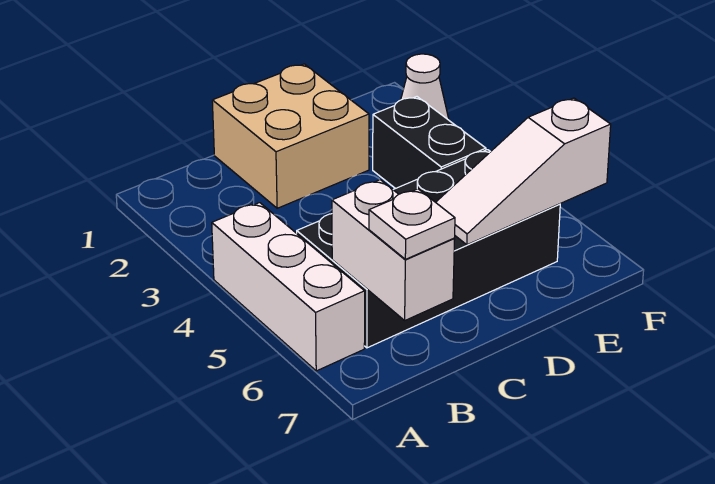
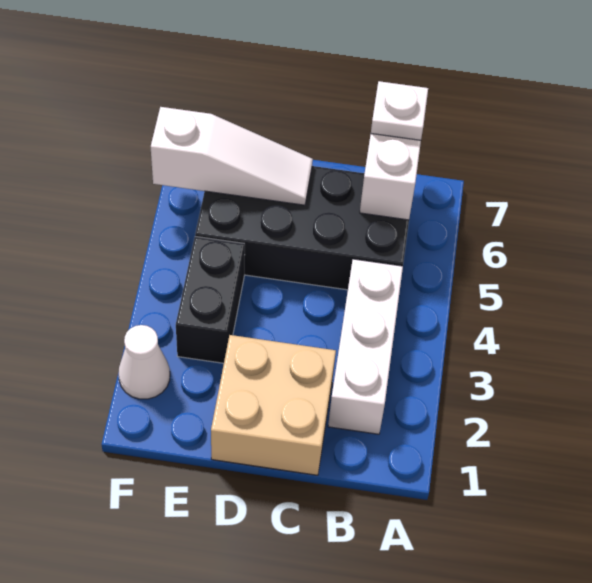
white brick A4:A6 level 1 -> white brick B2:B4 level 1

